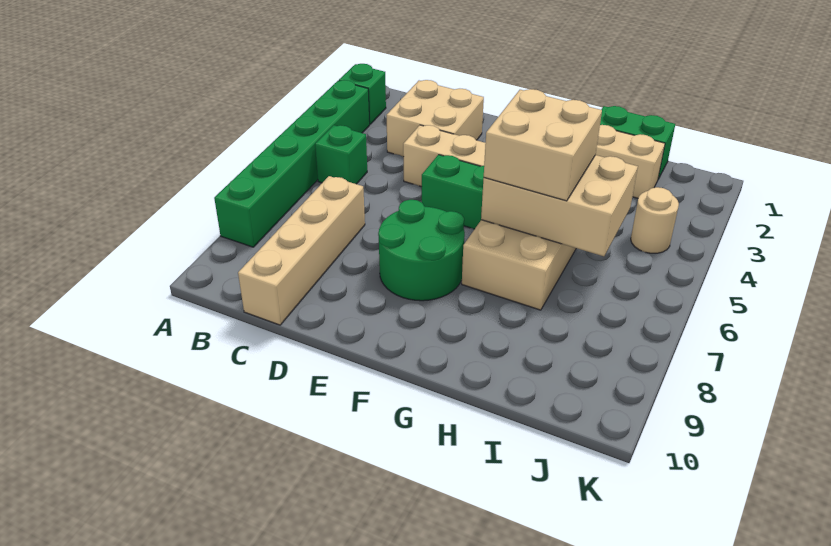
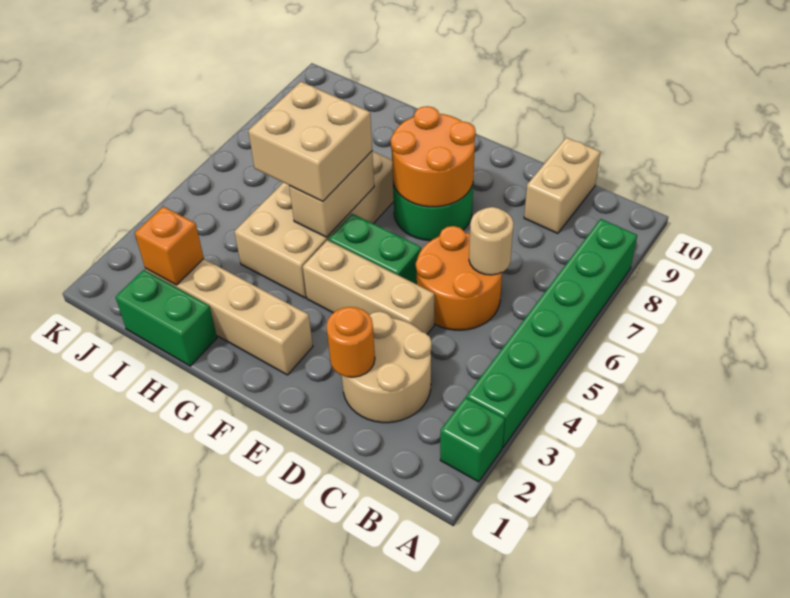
green brick B5 level 1 -> none
tan brick C2:D3 level 1 -> tan round brick C2:D3 level 1
none -> orange round brick C5:D6 level 1
tan brick C7:C10 level 1 -> tan brick C9:C10 level 1
none -> orange round brick D2 level 2
none -> orange round brick E7:F8 level 2
tan brick G5:I6 level 2 -> tan brick G5:G6 level 2
none -> orange brick I2 level 2
tan round brick J4 level 1 -> tan round brick C6 level 2

